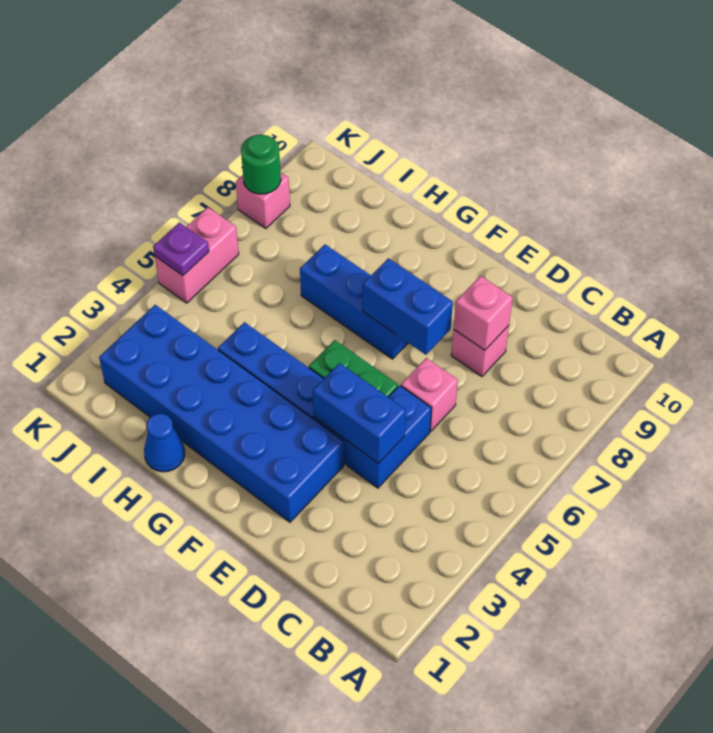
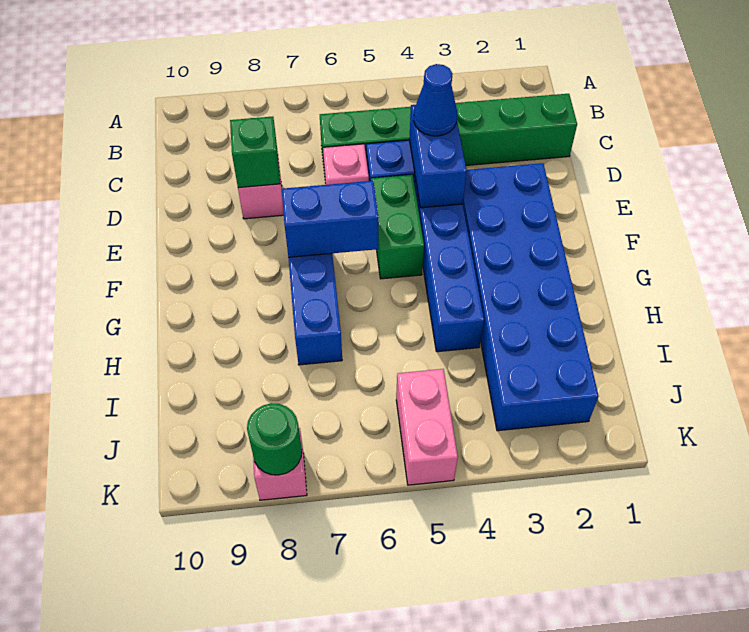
none -> green brick C1:C6 level 1
pink brick D8 level 2 -> green brick D8 level 2
blue brick E7:F7 level 2 -> blue brick F6:F7 level 2
blue cone H1 level 1 -> blue cone D4 level 3
pink brick K5:K6 level 1 -> pink brick J5:K5 level 1
purple plate K5 level 2 -> none

